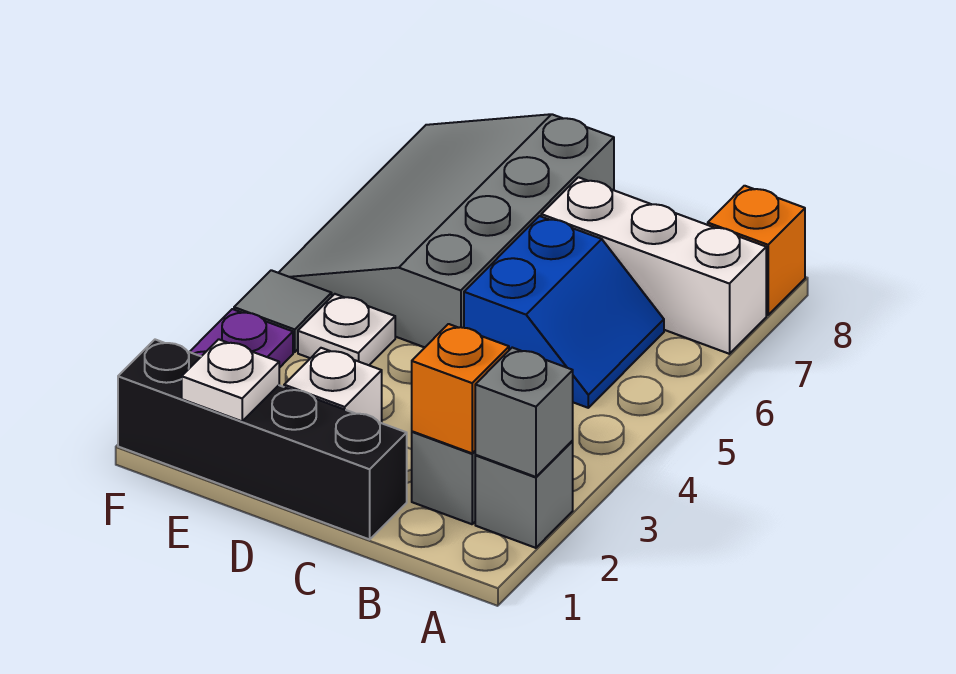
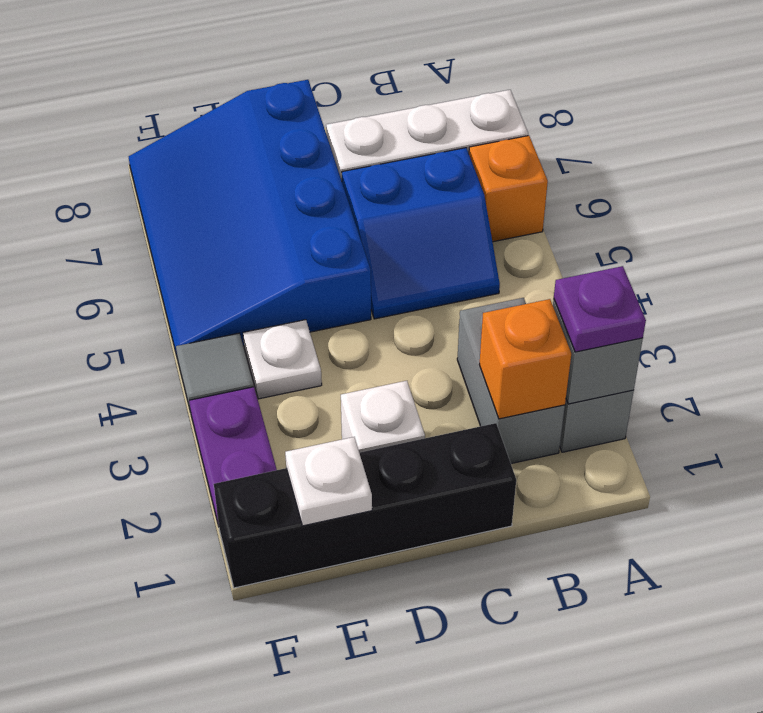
none -> purple plate A2 level 3
orange brick A8 level 1 -> orange brick A6 level 1
blue slope B5:C6 level 1 top C -> blue slope B5:C6 level 1 top 6
grey slope D5:F8 level 1 top D -> blue slope D5:F8 level 1 top D

